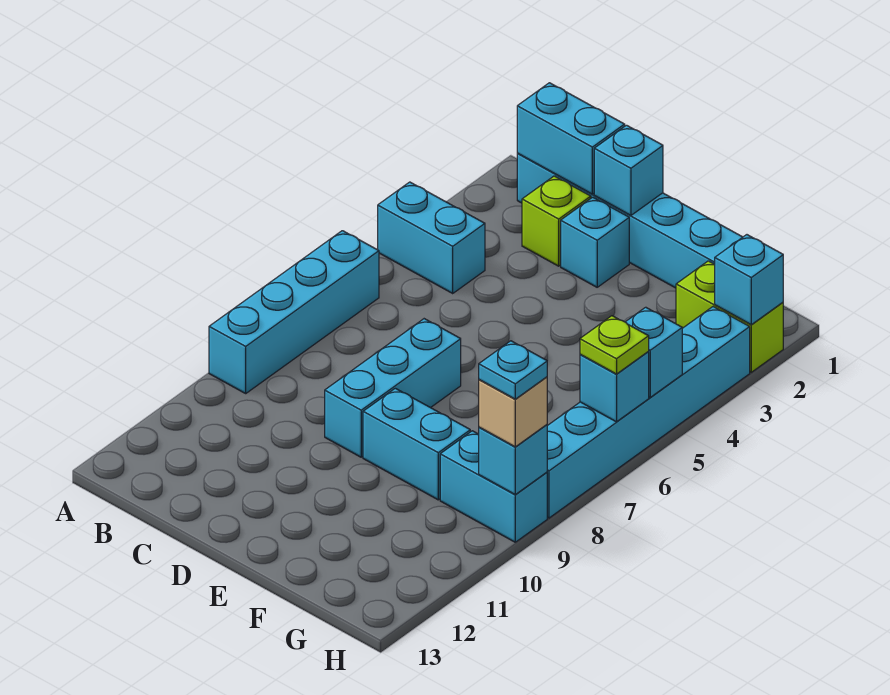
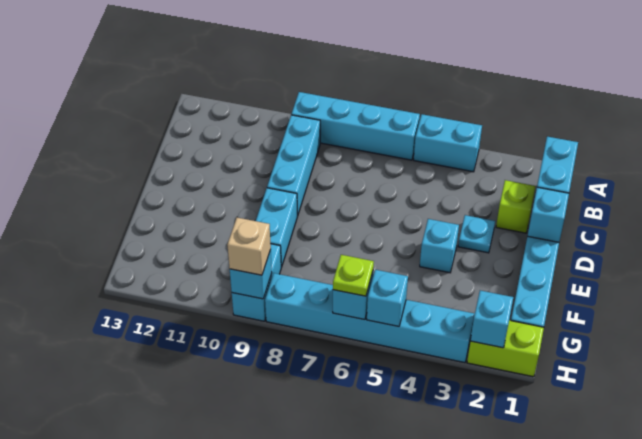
cyan brick A4:B4 level 1 -> cyan brick A4:A5 level 1
cyan brick D2 level 1 -> cyan brick E4 level 1
cyan brick D7:D9 level 1 -> cyan brick B9:D9 level 1
lime brick G2:H2 level 1 -> lime brick H1:H2 level 1
cyan plate H9 level 4 -> cyan plate D3 level 1

